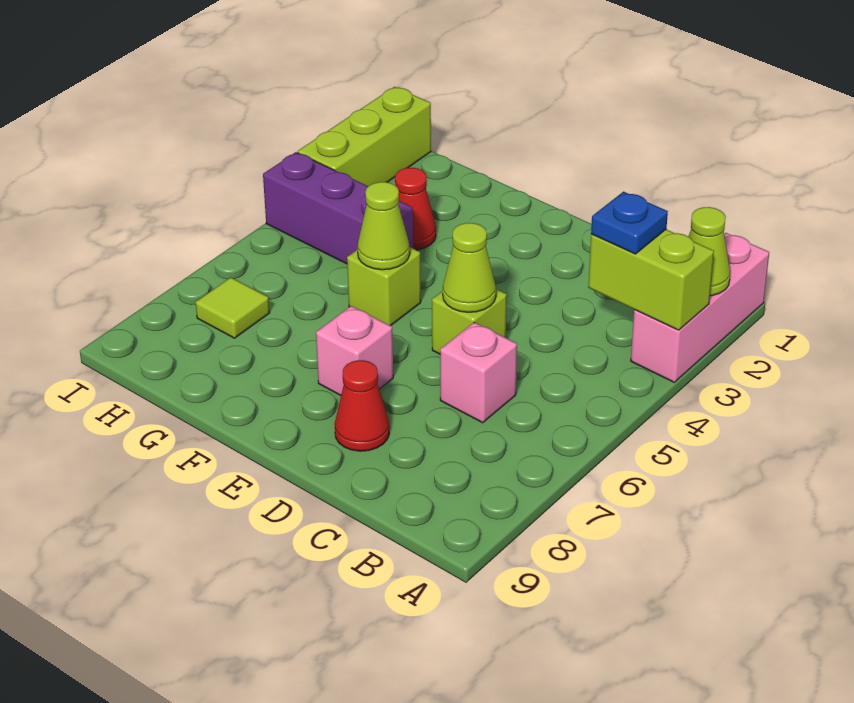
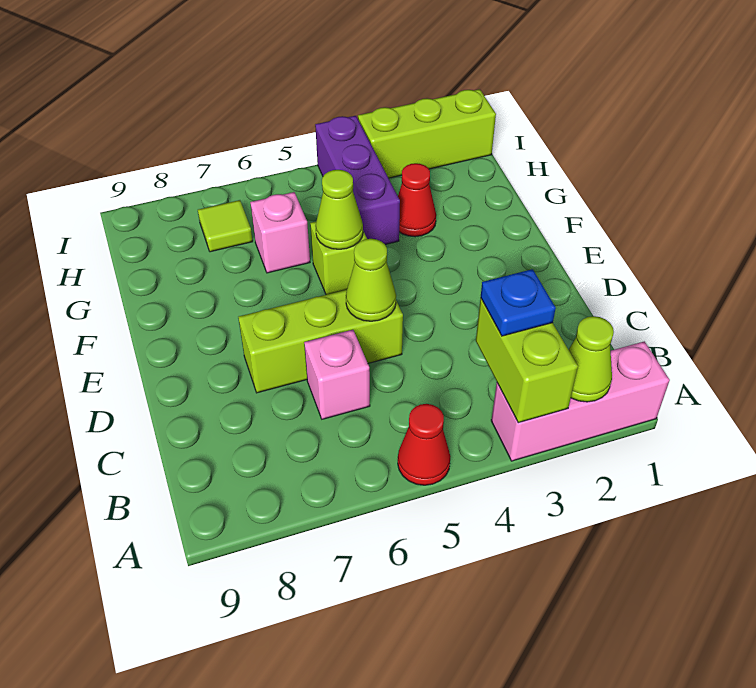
lime brick D5 level 1 -> lime brick D5:D7 level 1
red cone D8 level 1 -> red cone A5 level 1
pink brick E7 level 1 -> pink brick G6 level 1

